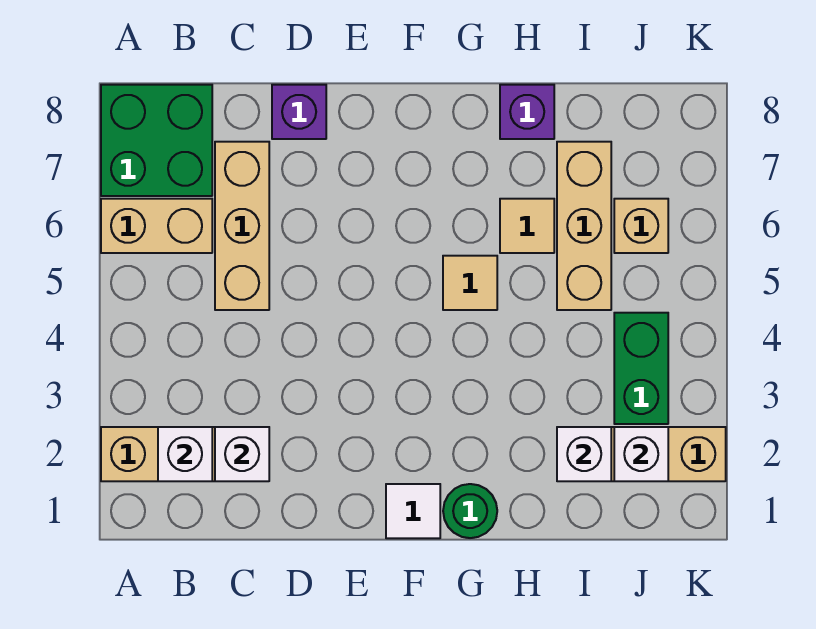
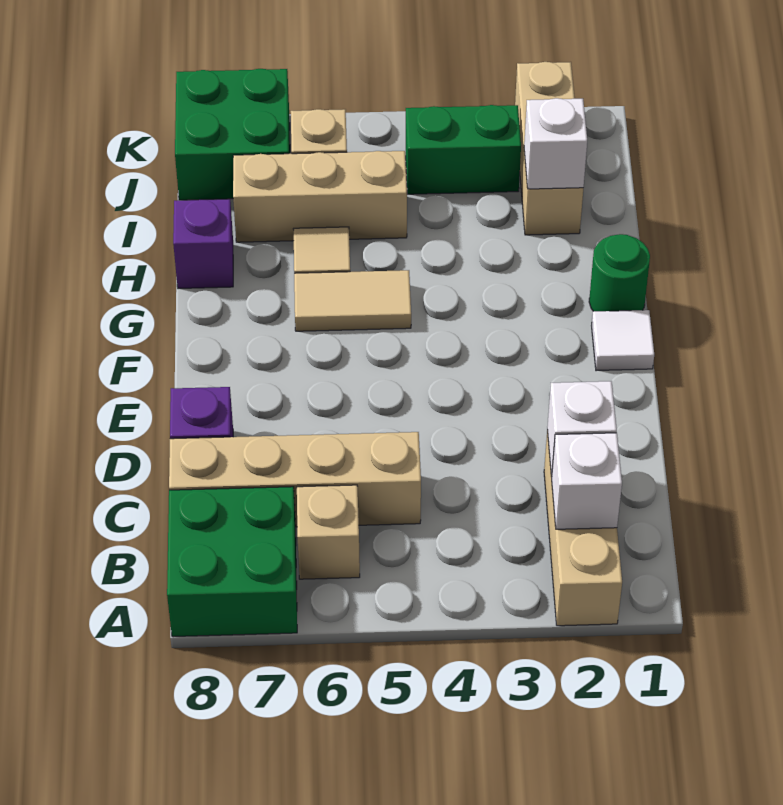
tan brick A6:B6 level 1 -> tan brick B6 level 1
tan brick C5:C7 level 1 -> tan brick C5:C8 level 1
tan tile G5 level 1 -> tan tile G5:G6 level 1
white brick J2 level 2 -> none
none -> green brick J7:K8 level 1

